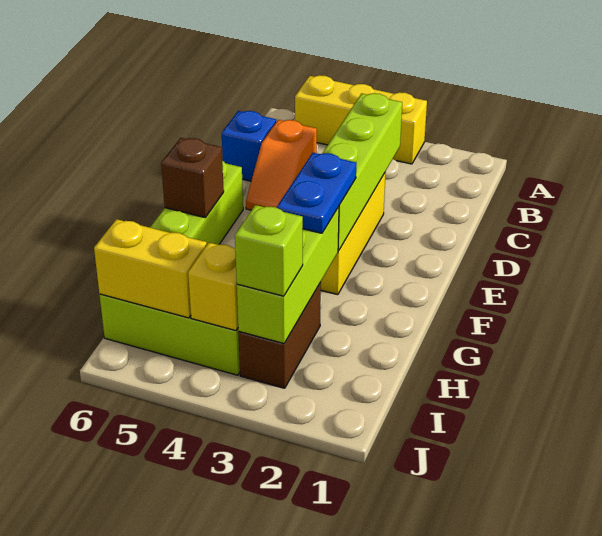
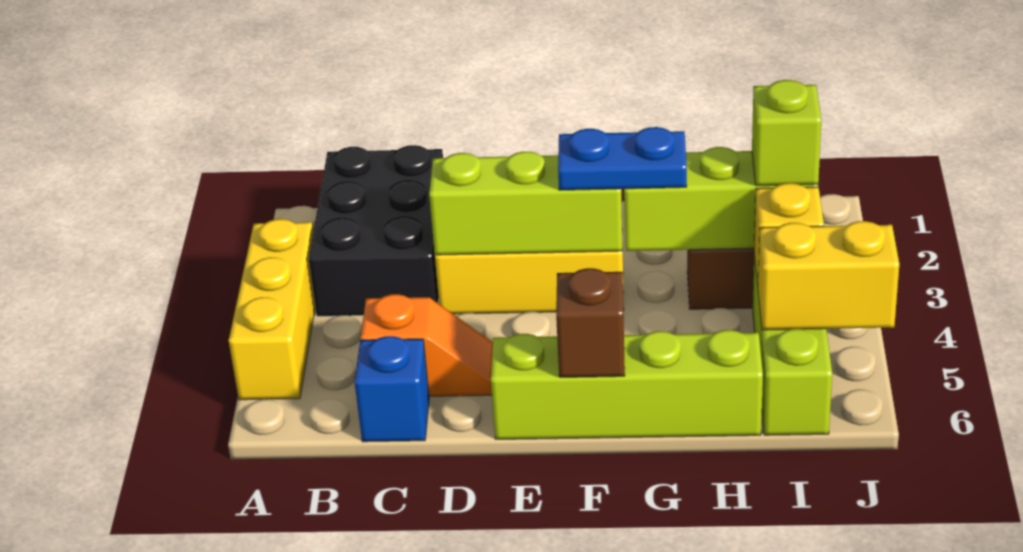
none -> black brick B1:C3 level 1
lime brick C3:F3 level 2 -> lime brick D3:F3 level 2
yellow brick I5:I6 level 2 -> yellow brick I5:J5 level 2

